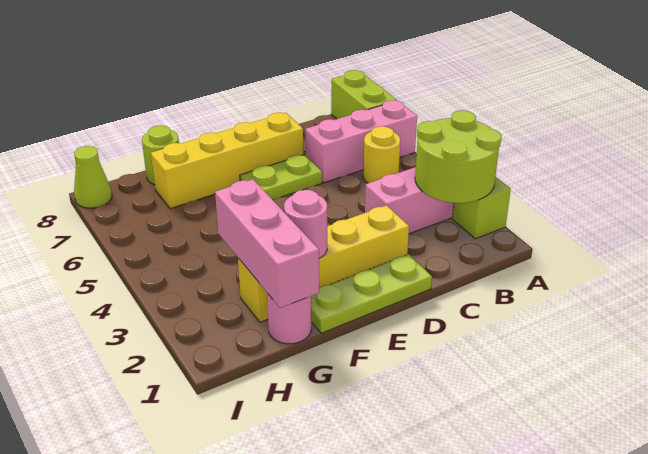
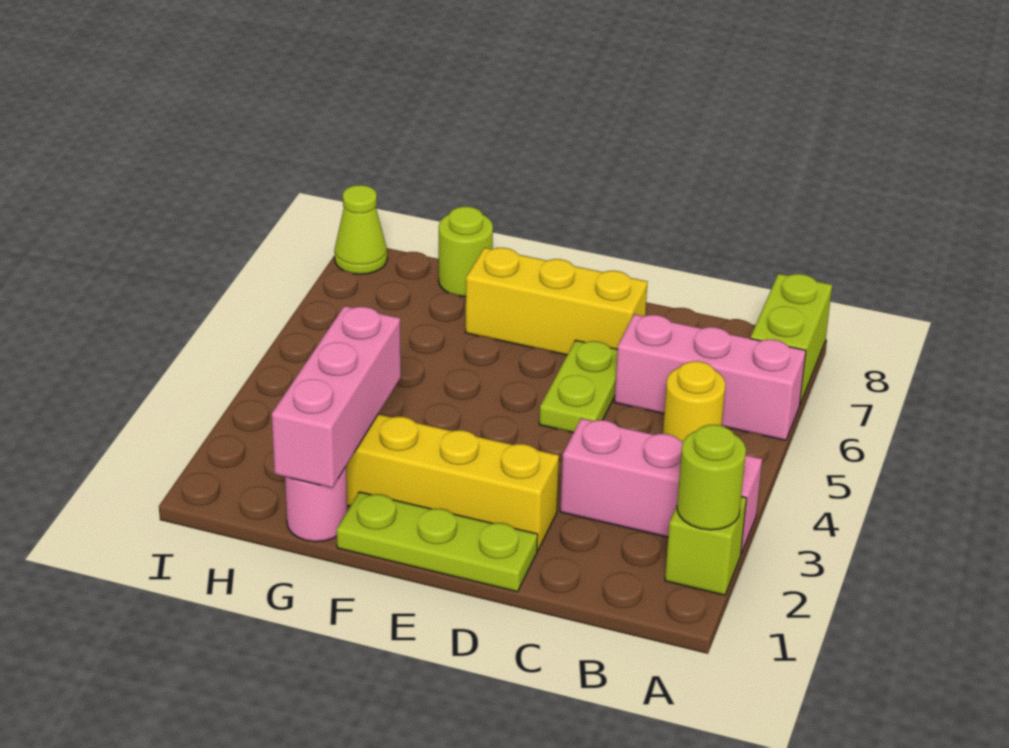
lime round brick A2:B3 level 2 -> lime round brick A2 level 2
lime plate D6:E6 level 1 -> lime plate D5:D6 level 1
yellow brick D7:G7 level 1 -> yellow brick D7:F7 level 1
pink round brick F2 level 2 -> none

